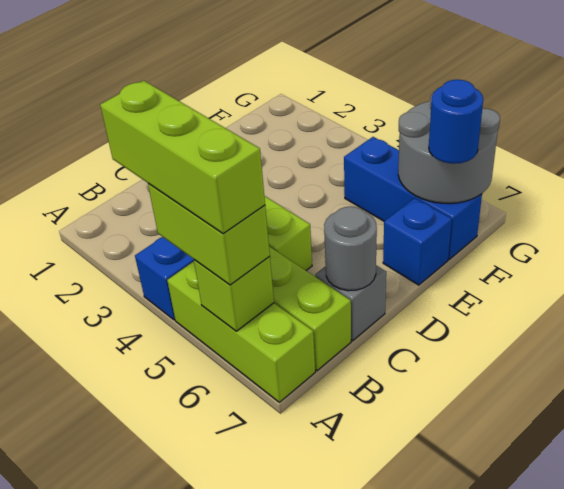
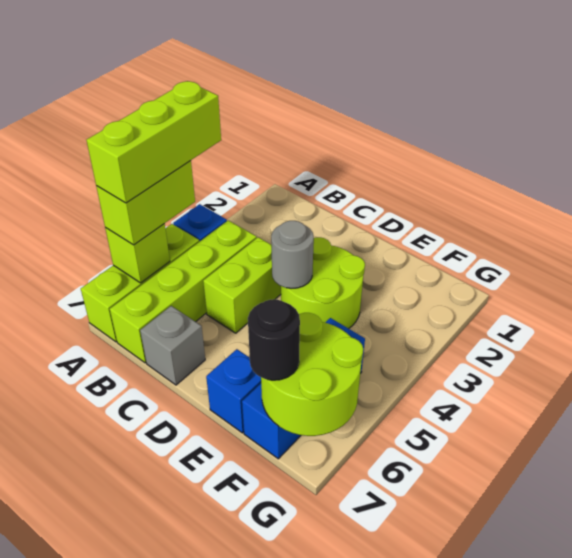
grey round brick C7 level 2 -> grey round brick D4 level 2
none -> lime round brick D3:E4 level 1
grey round brick F6:G7 level 2 -> lime round brick F6:G7 level 2
blue round brick F7 level 3 -> black round brick F7 level 3

